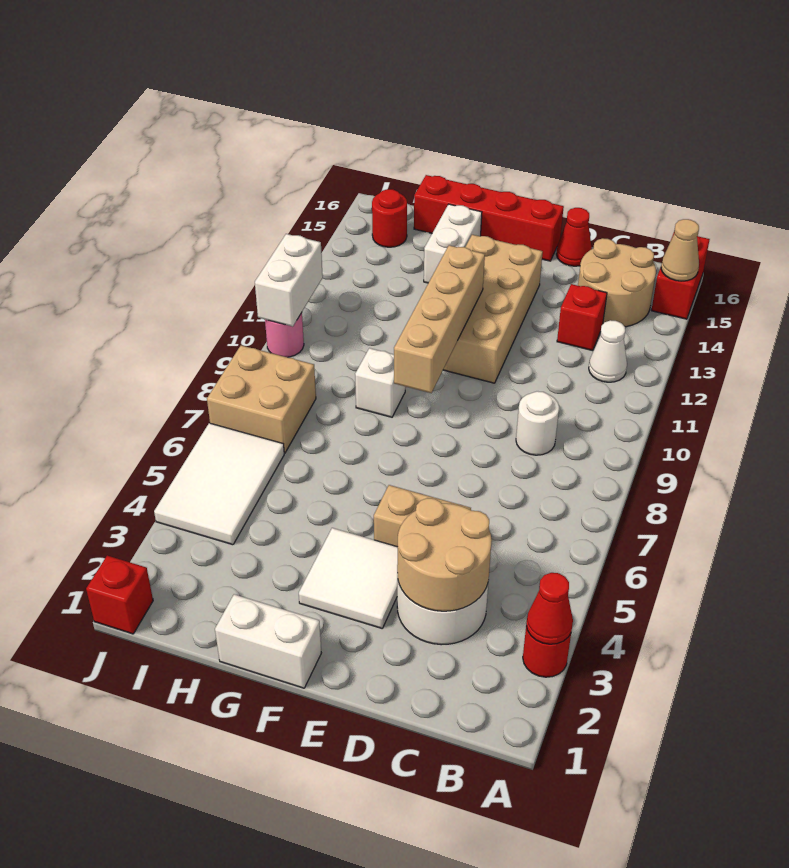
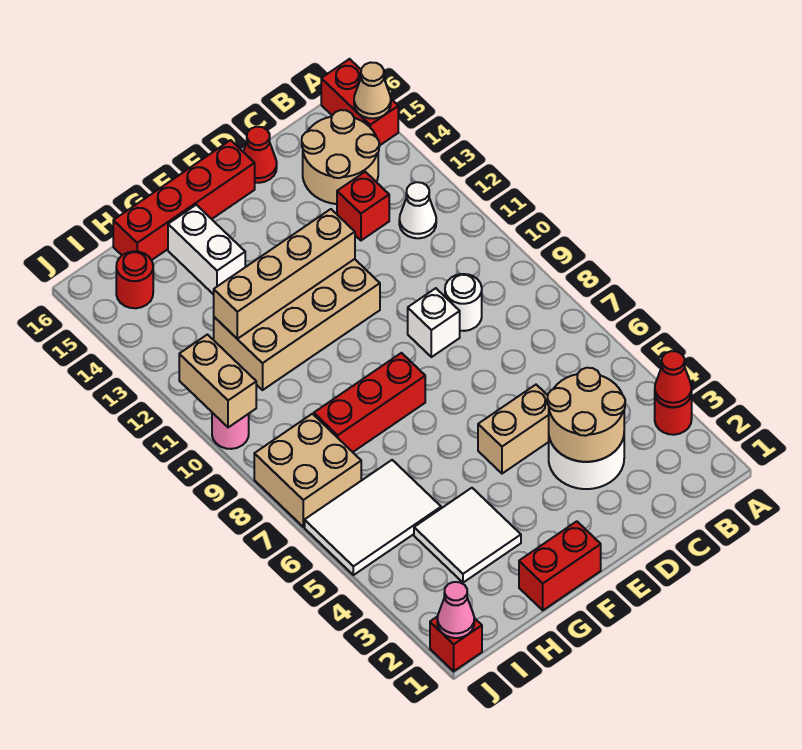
white tile E3:F4 level 1 -> white tile G3:H4 level 1
tan brick E11:F14 level 1 -> tan brick E11:H12 level 1
white brick F1:G1 level 1 -> red brick F1:G1 level 1
none -> red brick F8:H8 level 1
tan brick F9:F12 level 2 -> tan brick E12:H12 level 2
white brick G9 level 1 -> white brick D9 level 1
white tile I4:J6 level 1 -> white tile H5:J6 level 1
none -> pink cone J1 level 2
white brick J10:J11 level 2 -> tan brick J10:J11 level 2

